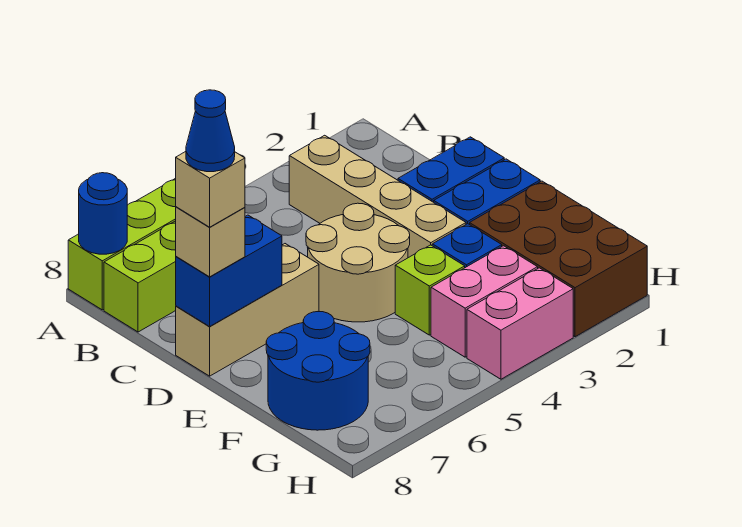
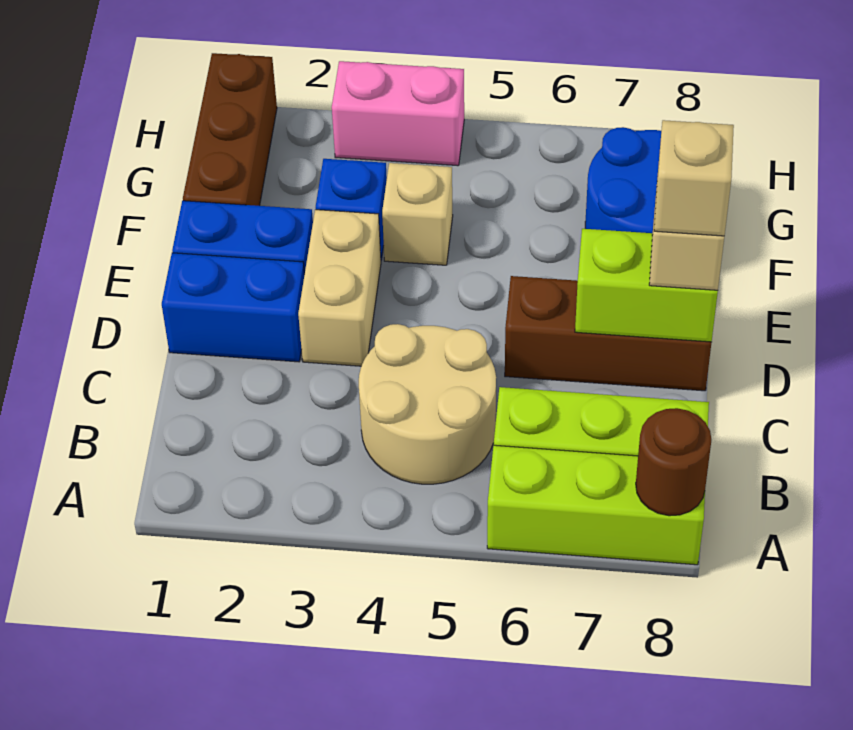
blue round brick A8 level 2 -> brown round brick A8 level 2
tan brick B3:E3 level 1 -> tan brick D3:E3 level 1
tan round brick D4:E5 level 1 -> tan round brick B4:C5 level 1
tan brick D6:D8 level 1 -> brown brick D6:D8 level 1
blue brick D7:D8 level 2 -> lime brick D7:D8 level 2
blue cone D8 level 5 -> none
brown brick F1:H2 level 1 -> brown brick F1:H1 level 1
lime brick F4 level 1 -> tan brick F4 level 1
pink brick G3:G4 level 1 -> none

